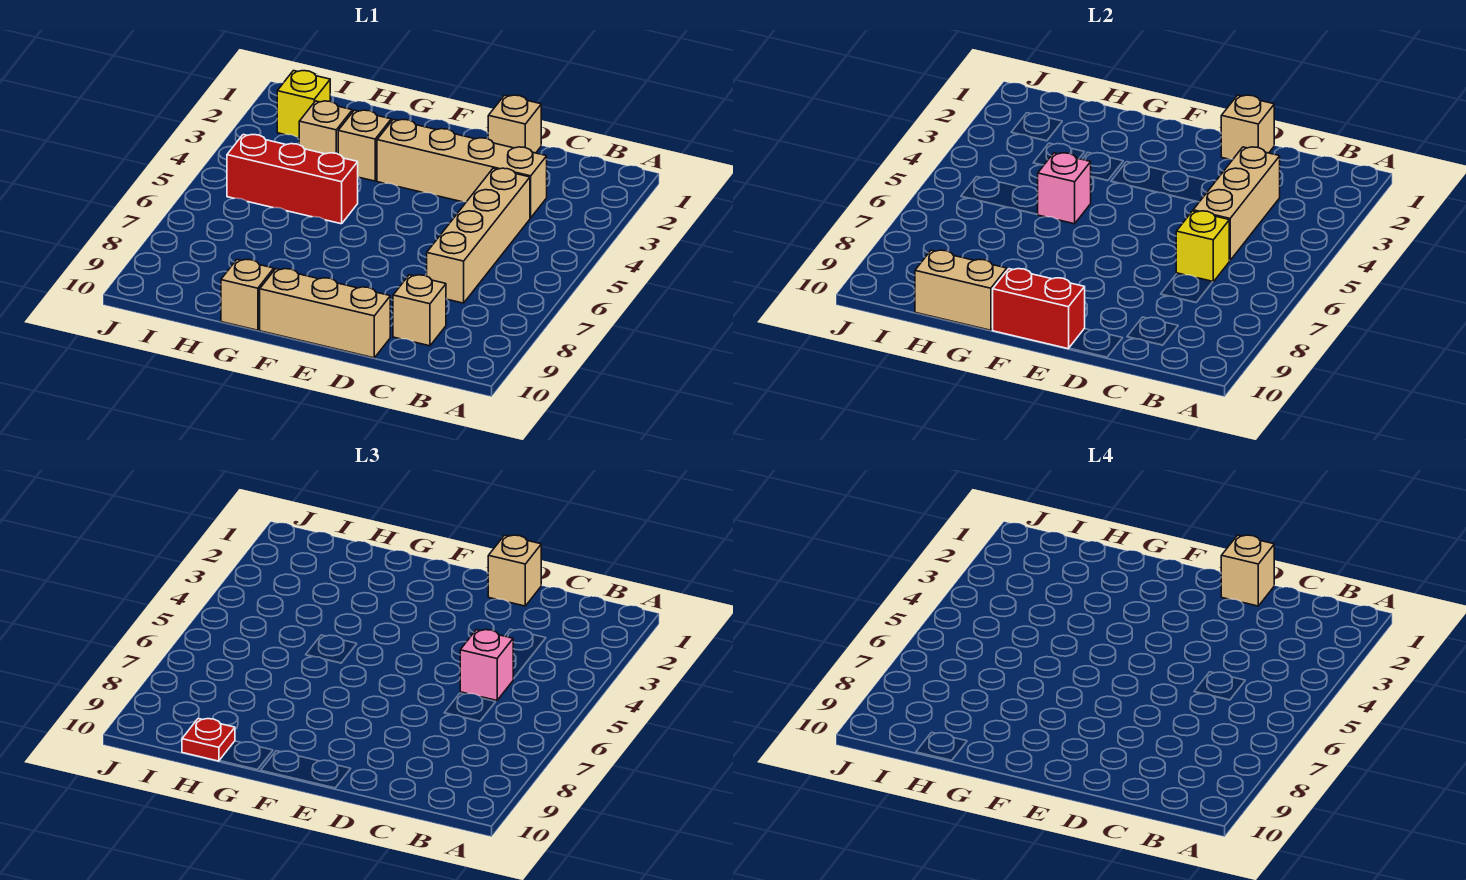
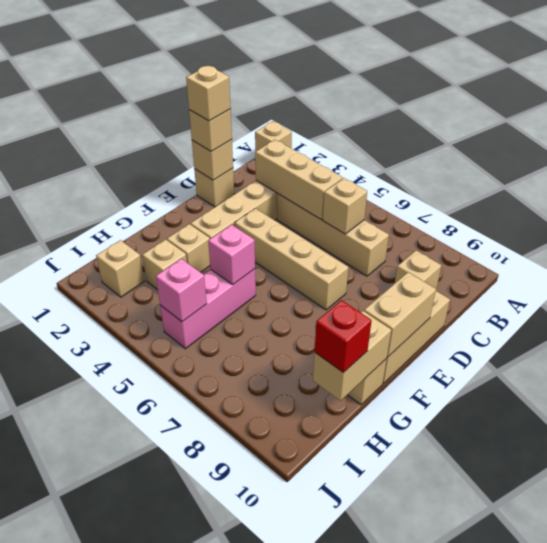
none -> tan brick A1 level 1
pink brick C5 level 3 -> pink brick I5 level 2
yellow brick C6 level 2 -> tan brick C6 level 2
none -> tan brick E4:E7 level 1
red brick E10:F10 level 2 -> tan brick E10:F10 level 2
red brick G5:I5 level 1 -> pink brick G5:I5 level 1
red plate H10 level 3 -> red brick H10 level 3
yellow brick I2 level 1 -> tan brick I2 level 1

